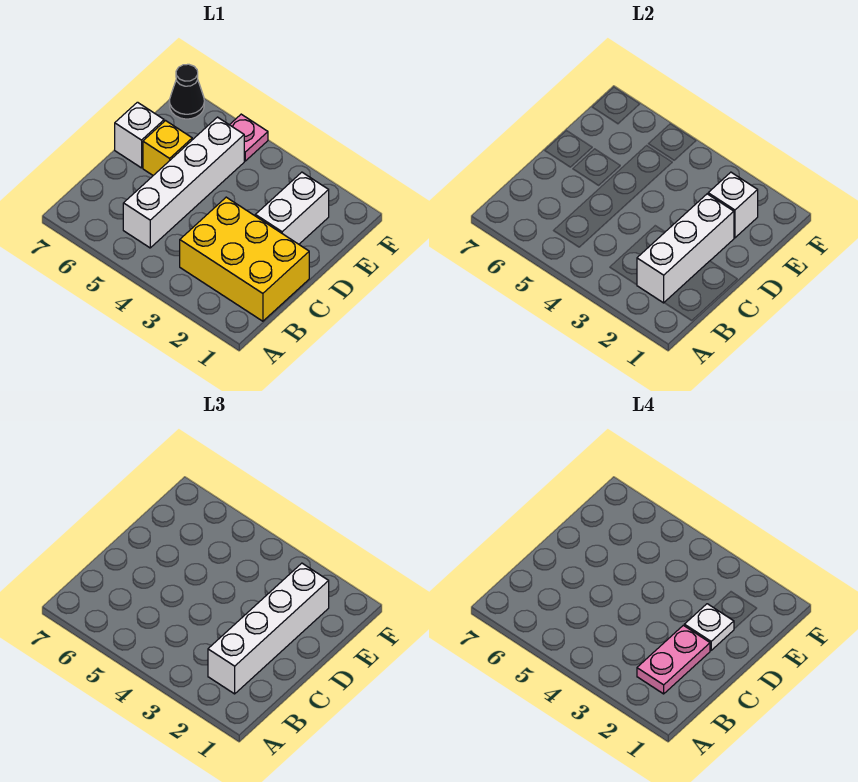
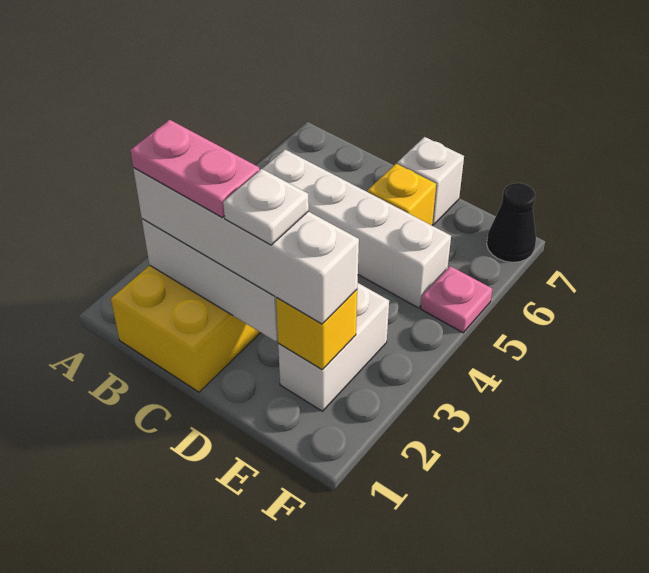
white brick D2:E2 level 1 -> white brick E2:E3 level 1
white brick E2 level 2 -> yellow brick E2 level 2

